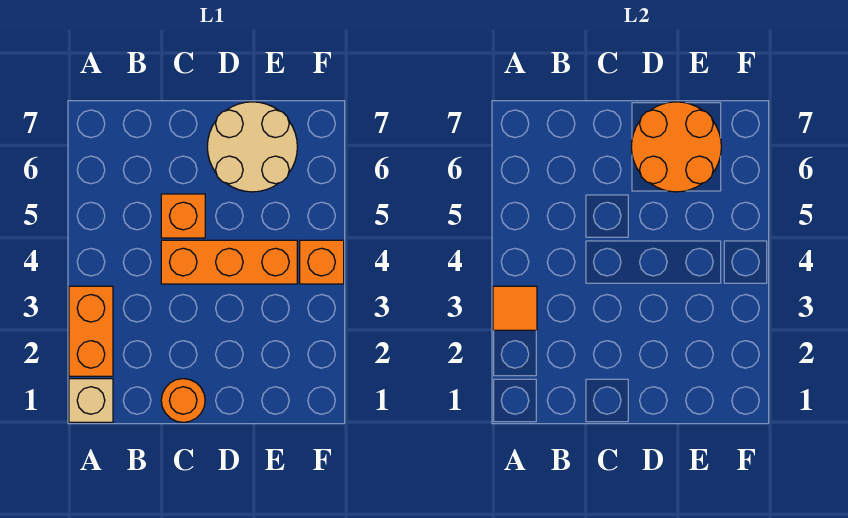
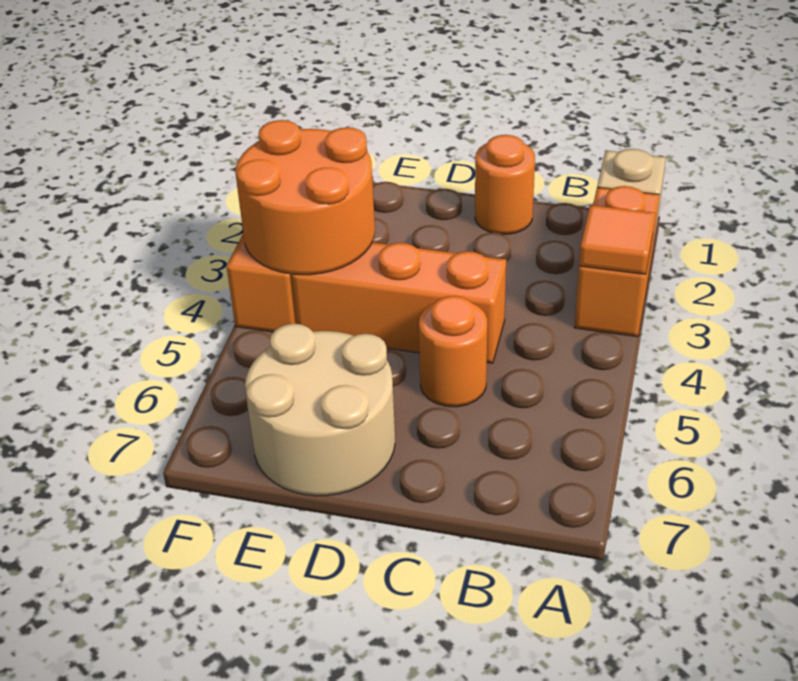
orange brick C5 level 1 -> orange round brick C5 level 1
orange round brick D6:E7 level 2 -> orange round brick E3:F4 level 2

